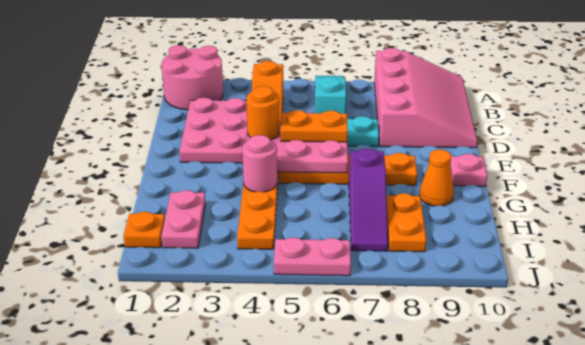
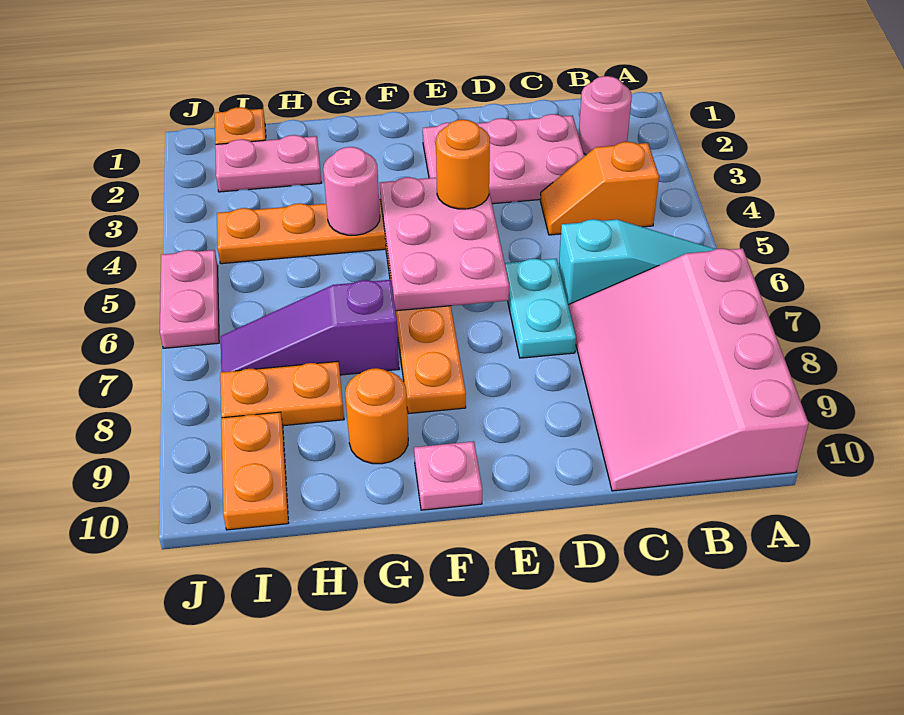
pink round brick A1:B2 level 1 -> pink round brick B2 level 1
pink slope A8:D10 level 1 top 8 -> pink slope A7:C10 level 1 top A
orange plate E5:E6 level 3 -> orange plate I9:I10 level 1
orange cone G9 level 1 -> orange round brick G9 level 1

